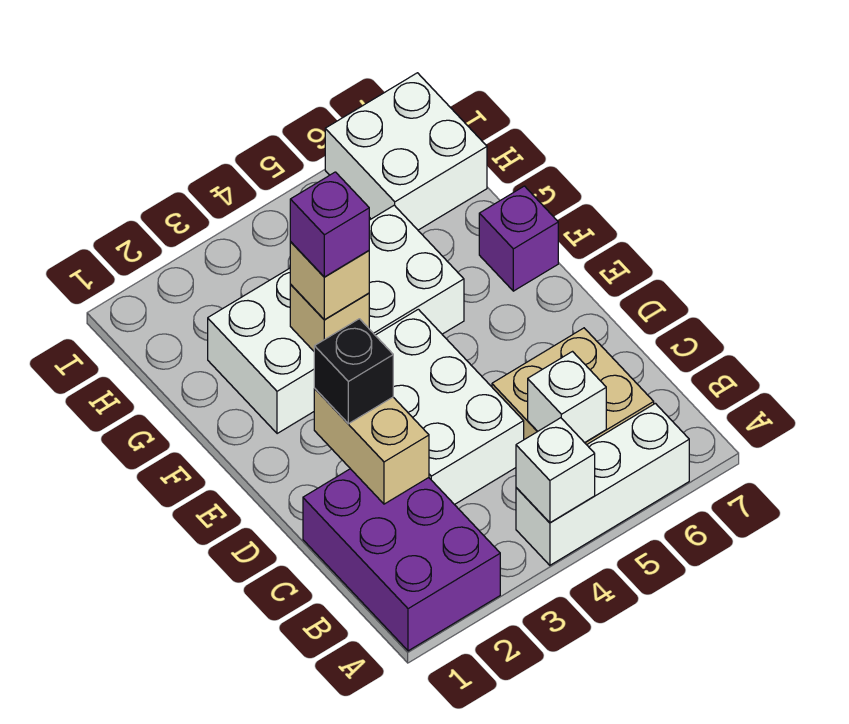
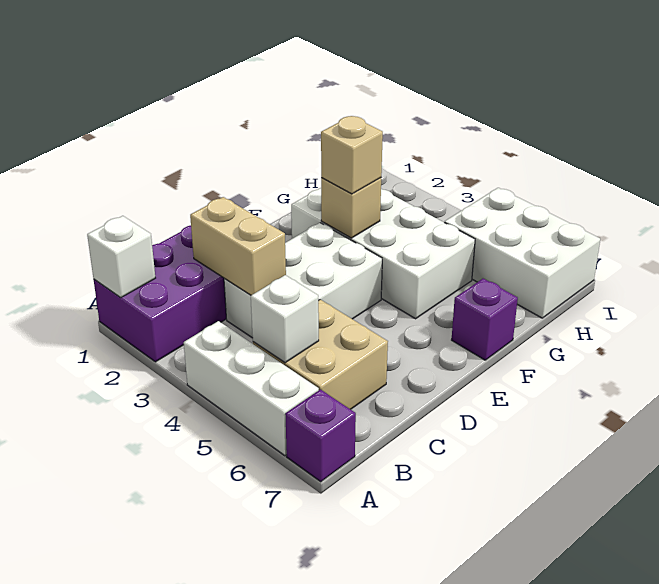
white brick A4 level 2 -> white brick A1 level 2
tan brick C2:D2 level 2 -> tan brick C2:C3 level 2
black brick D2 level 3 -> none
purple brick F3 level 4 -> purple brick A7 level 1
white brick H6:I7 level 1 -> white brick H5:I7 level 1

